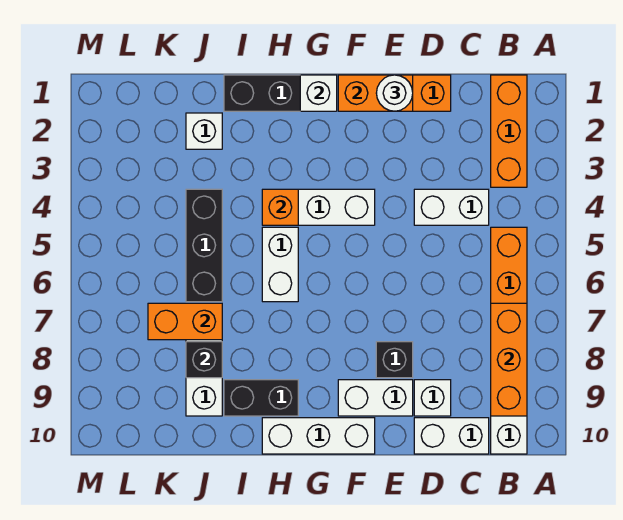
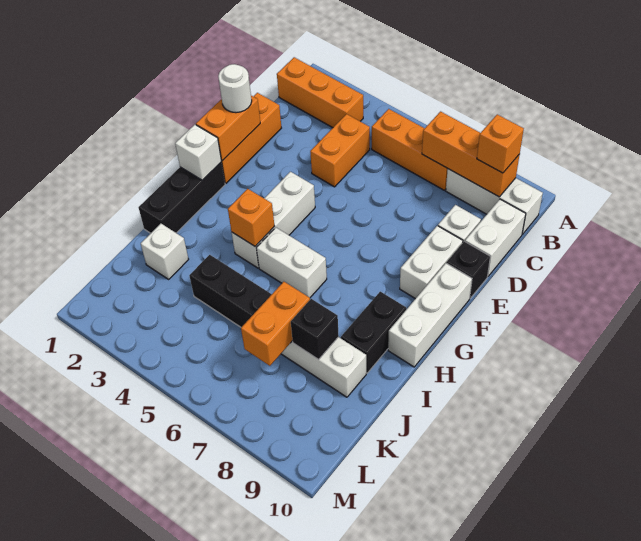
none -> orange brick B9 level 3
white brick C4:D4 level 1 -> orange brick C4:D4 level 1
black brick E8 level 1 -> black brick E10 level 1

